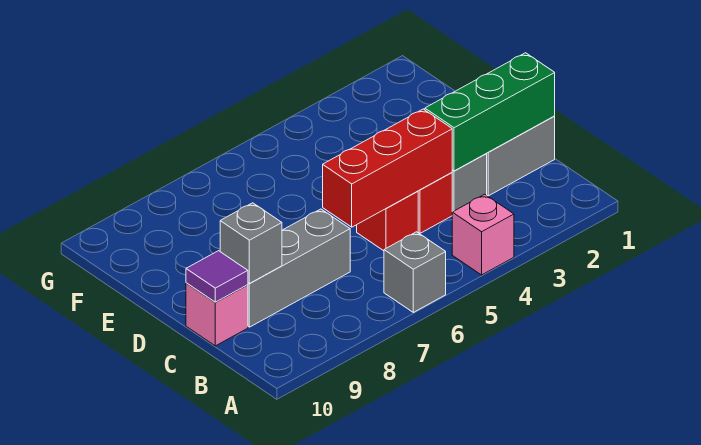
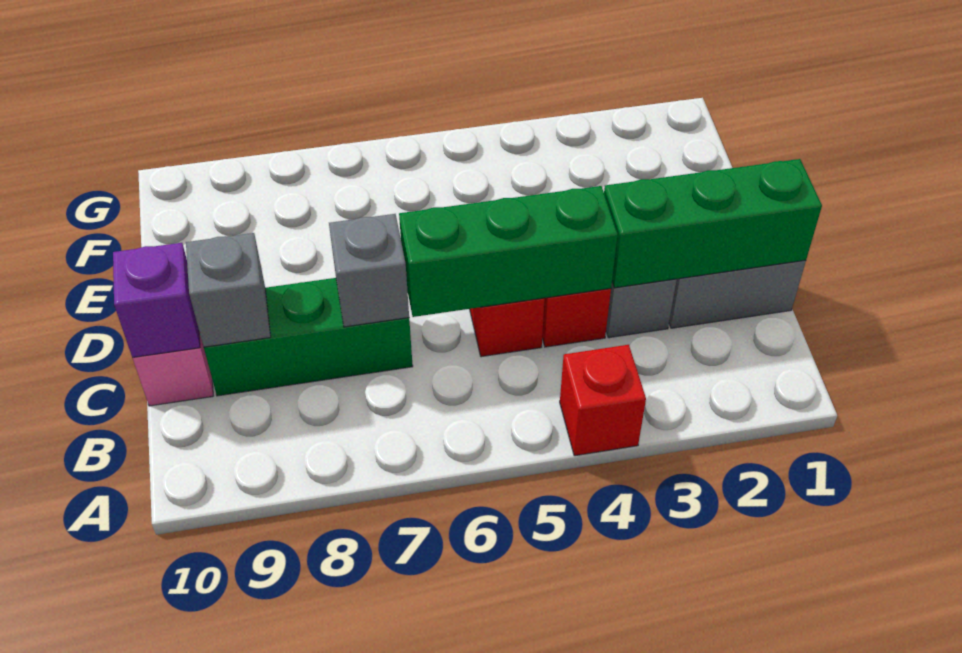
pink brick A4 level 1 -> red brick A4 level 1
grey brick A6 level 1 -> grey brick C7 level 2
red brick C4:C6 level 2 -> green brick C4:C6 level 2
grey brick C7:C9 level 1 -> green brick C7:C9 level 1
purple tile C10 level 2 -> purple brick C10 level 2

